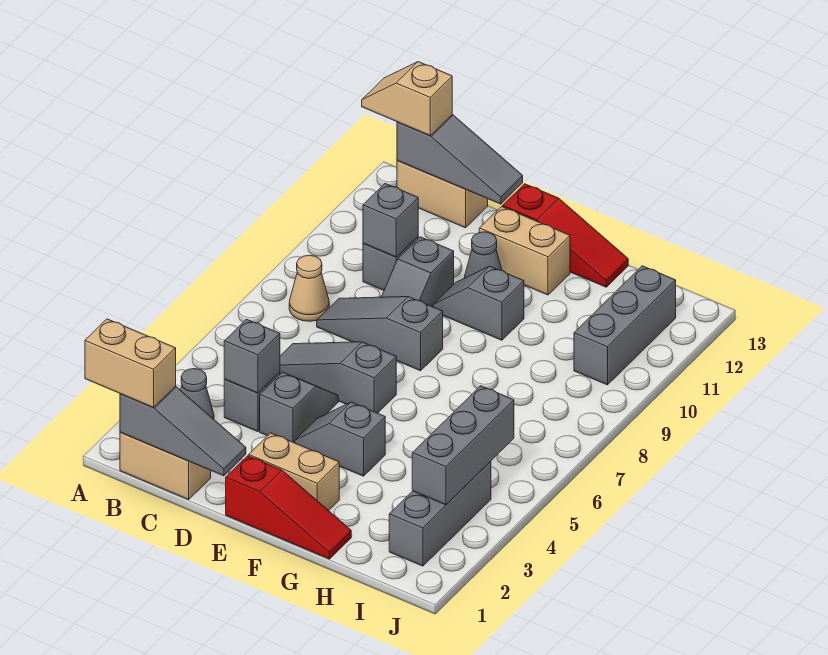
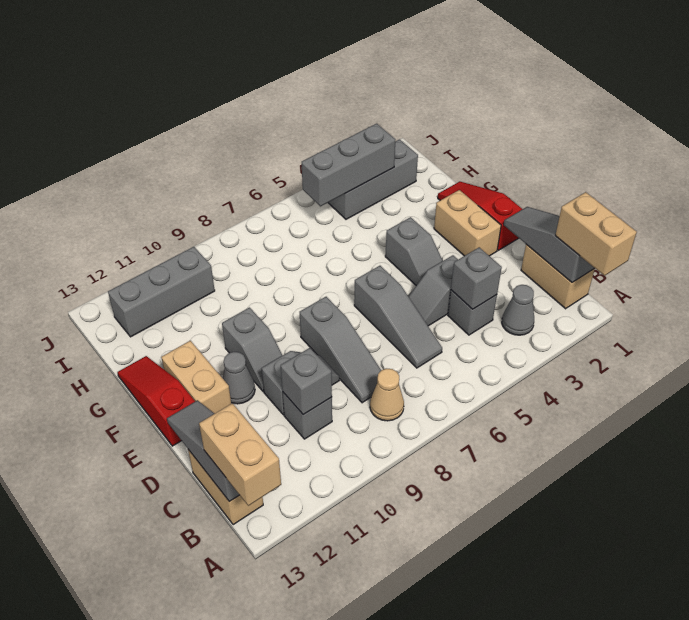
tan slope A13:B13 level 3 top B -> tan brick A13:B13 level 3

